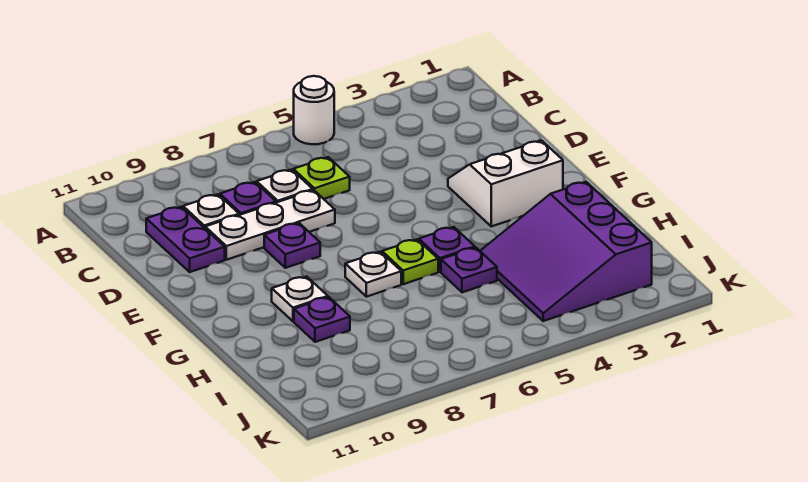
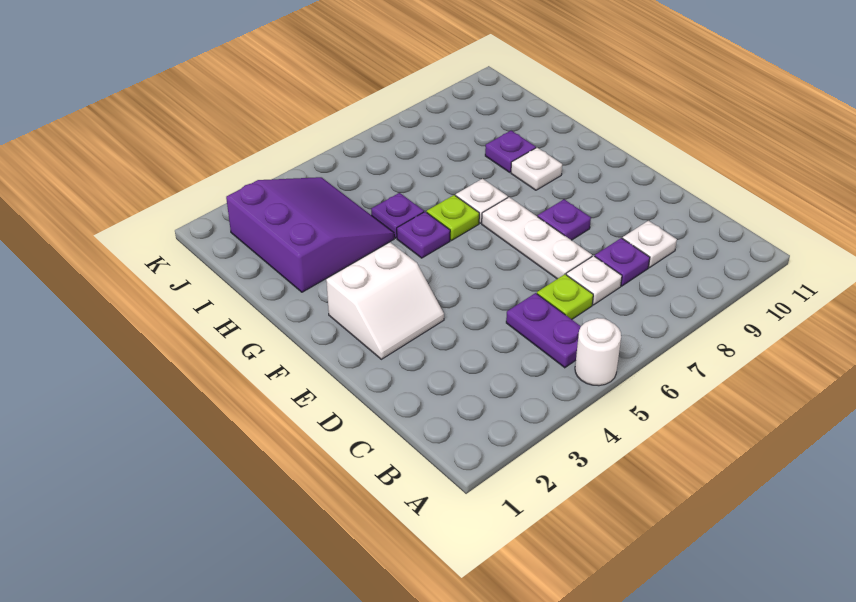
purple plate C10:D10 level 1 -> purple plate B5:C5 level 1
white plate D7:D9 level 1 -> white plate D7:F7 level 1

